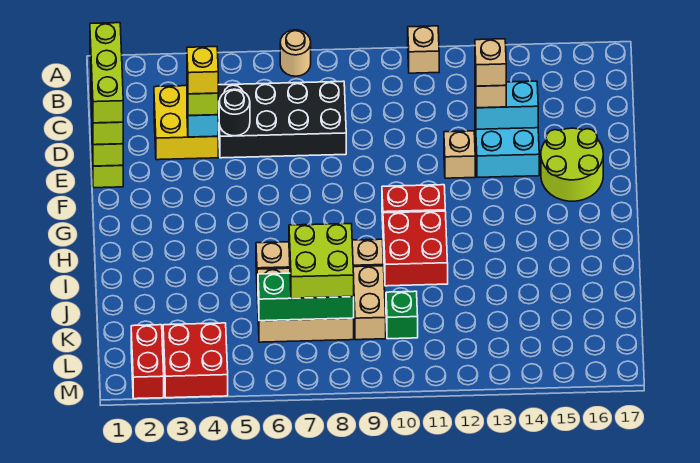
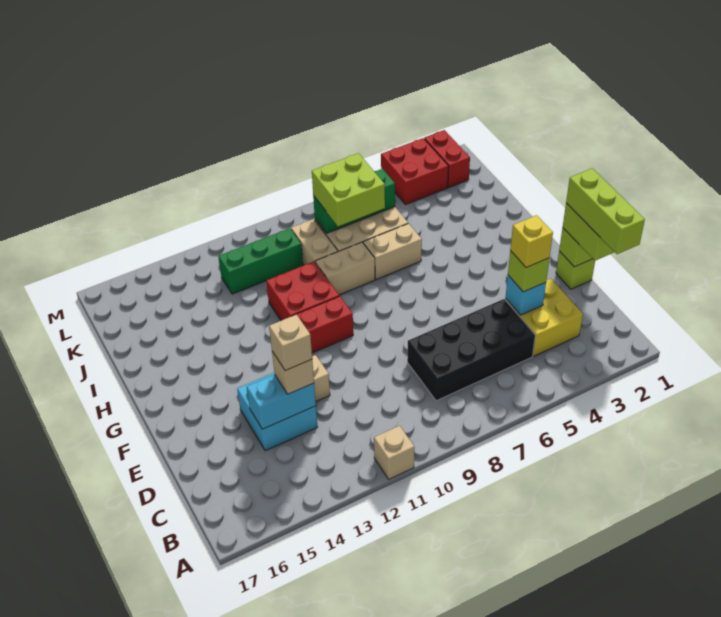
tan round brick A7 level 1 -> none
black round brick D5 level 2 -> none
lime round brick E15:F16 level 1 -> none
green brick K10 level 1 -> green brick K10:K12 level 1

